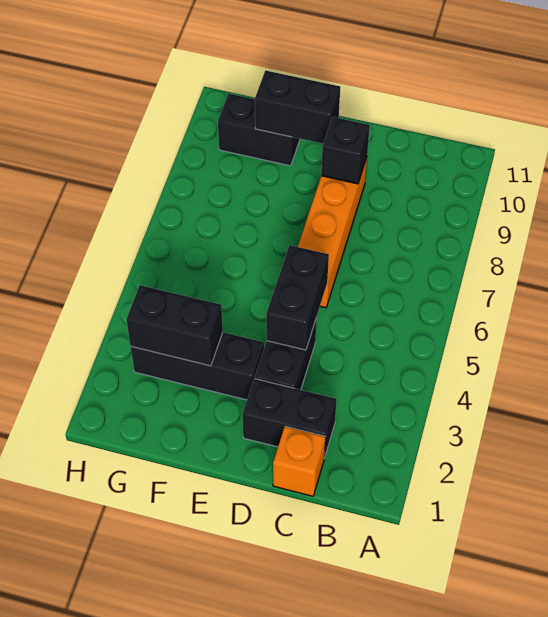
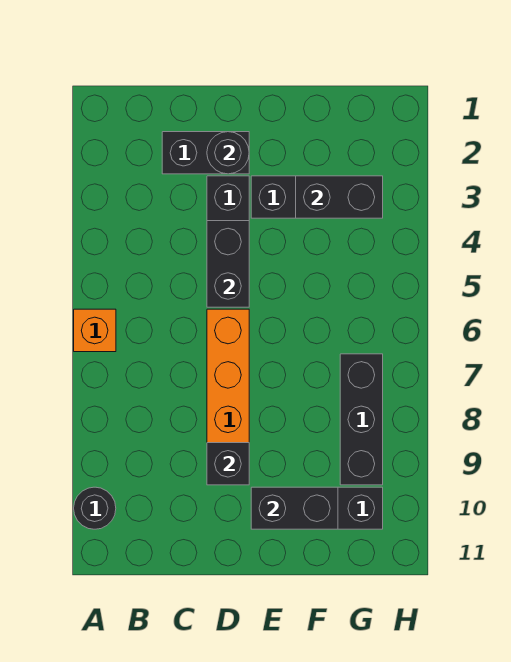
none -> black round brick A10 level 1
orange brick C1 level 1 -> orange brick A6 level 1
none -> black round brick D2 level 2
none -> black brick G7:G9 level 1

